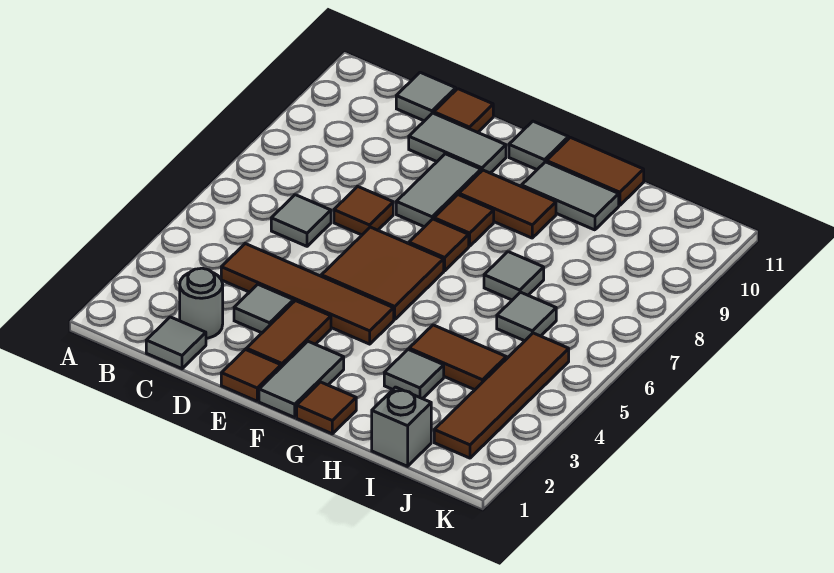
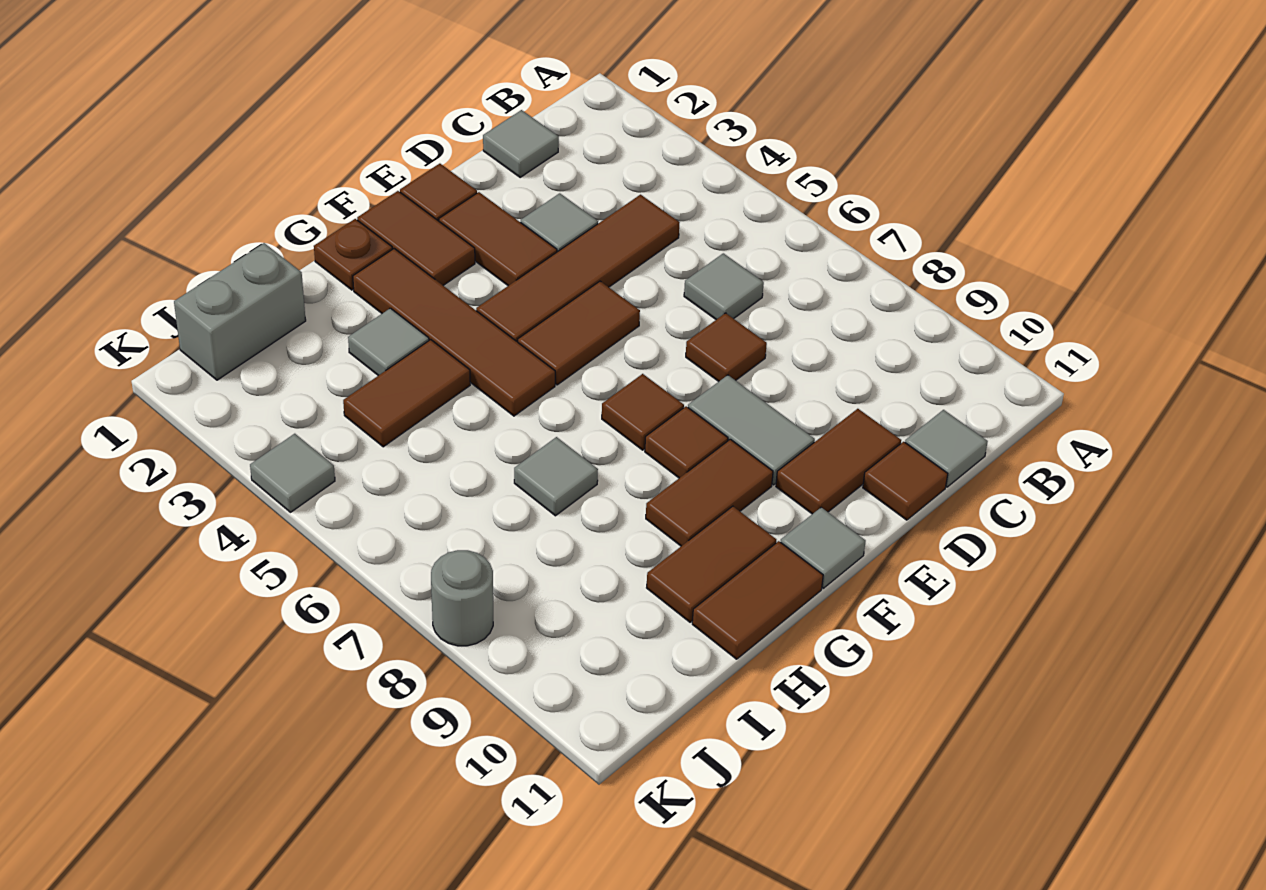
grey round brick C2 level 1 -> grey round brick K8 level 1
grey tile D10:E10 level 1 -> brown tile D10:E10 level 1
brown tile E5:F6 level 1 -> brown tile E5:F5 level 1
grey tile F1:F2 level 1 -> brown tile F1:F2 level 1
brown tile G1 level 1 -> brown plate G1 level 1
grey tile G10:H10 level 1 -> brown tile G10:H10 level 1
grey brick I1 level 1 -> grey brick I1:J1 level 1
grey tile I6 level 1 -> grey tile K4 level 1
brown tile J2:J5 level 1 -> brown tile G2:G5 level 1

